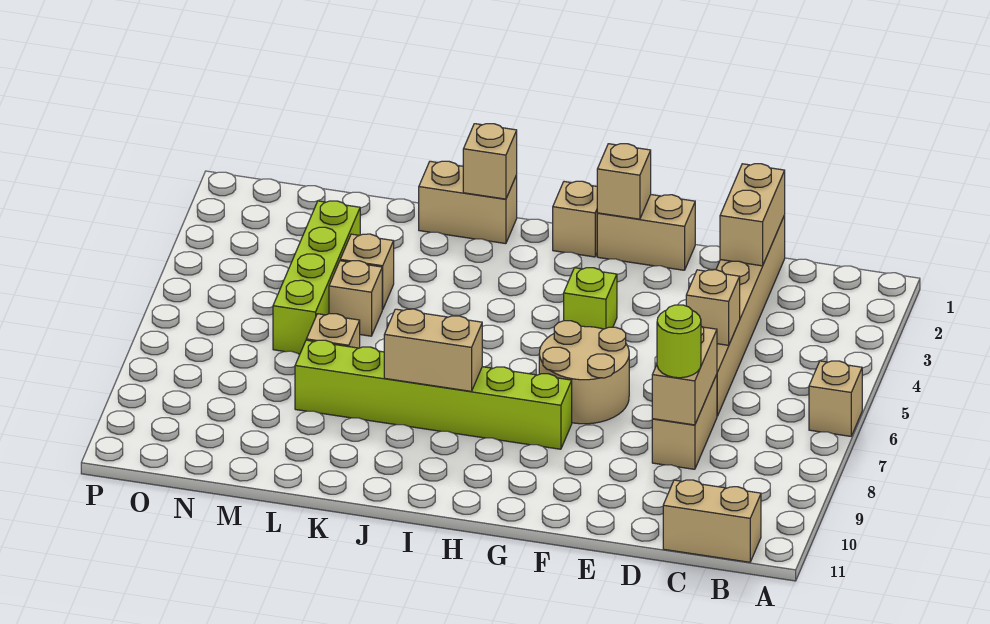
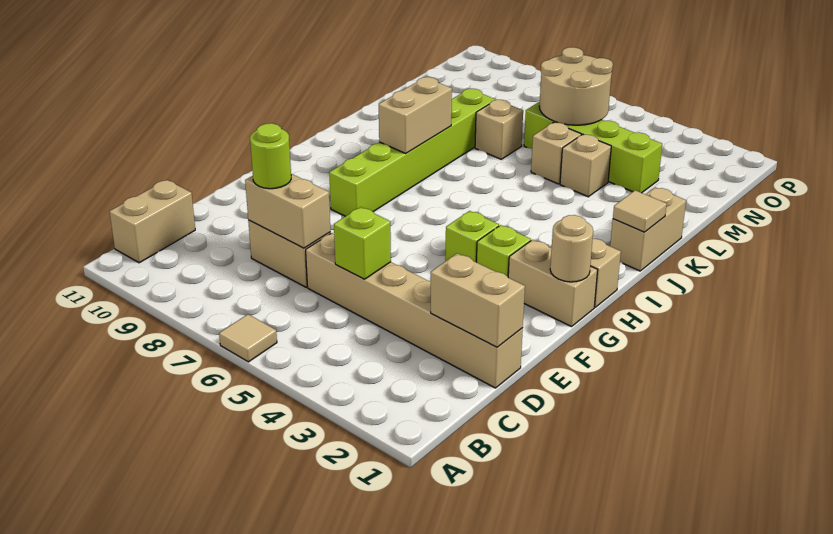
tan brick A6 level 1 -> tan tile A6 level 1
tan brick D5 level 2 -> lime brick D5 level 2
tan brick F1:G1 level 1 -> tan brick G1:G2 level 1
tan round brick F6:G7 level 1 -> tan round brick M5:N6 level 2
tan brick G1 level 2 -> tan round brick G1 level 2
none -> lime brick G3 level 1
tan brick J1 level 2 -> tan tile J1 level 2

